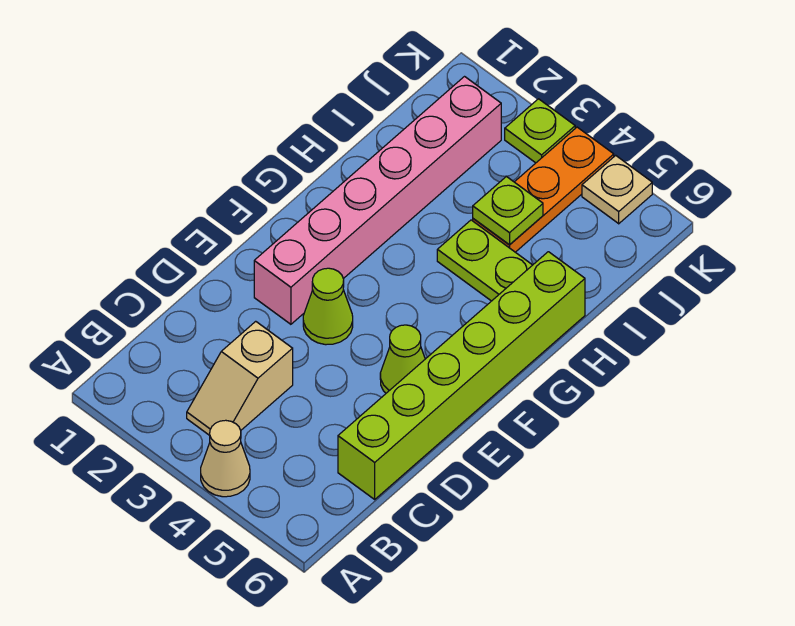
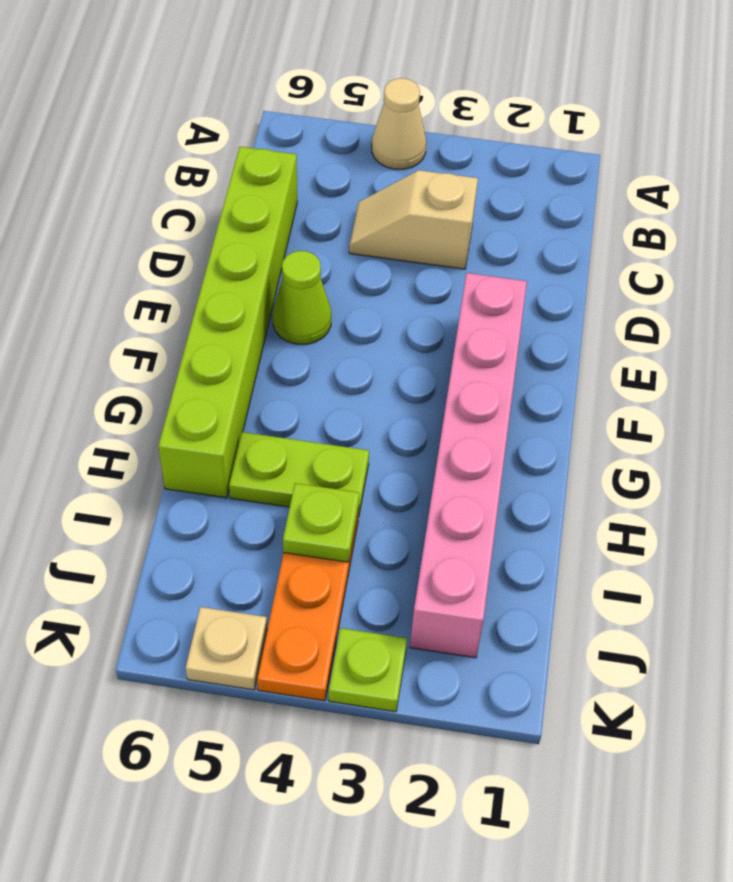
tan slope B3:C3 level 1 top C -> tan slope C3:C4 level 1 top 3
lime cone E3 level 1 -> none

